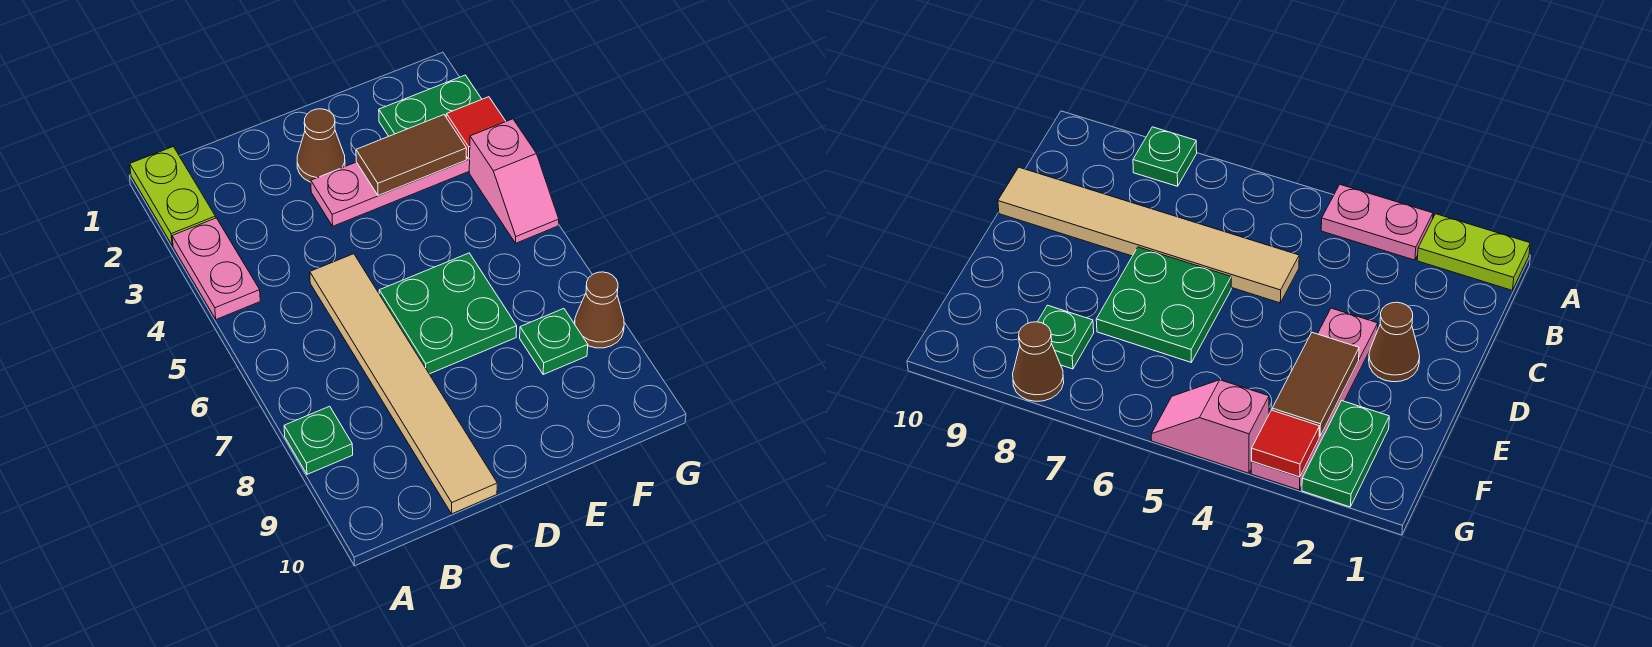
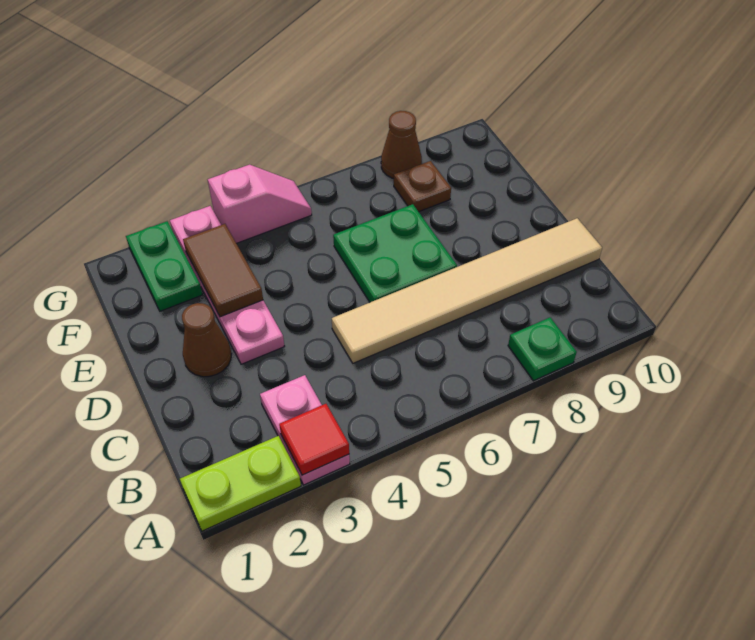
pink plate A3:A4 level 1 -> pink plate A3:B3 level 1
green plate F8 level 1 -> brown plate F8 level 1
red tile G3 level 2 -> red tile A3 level 2

